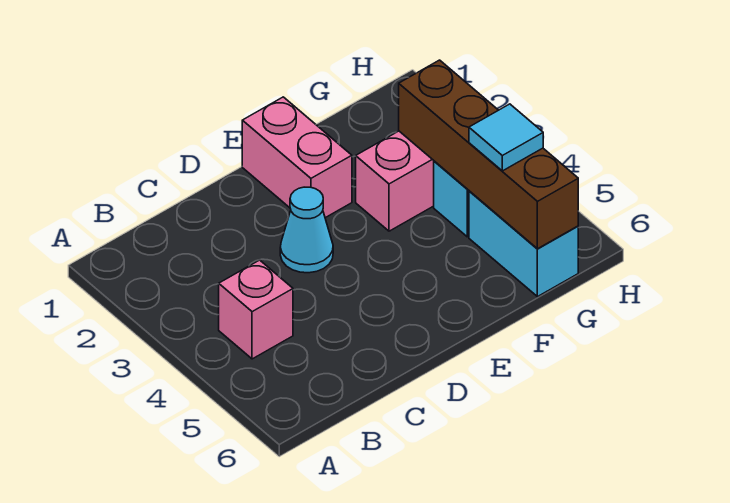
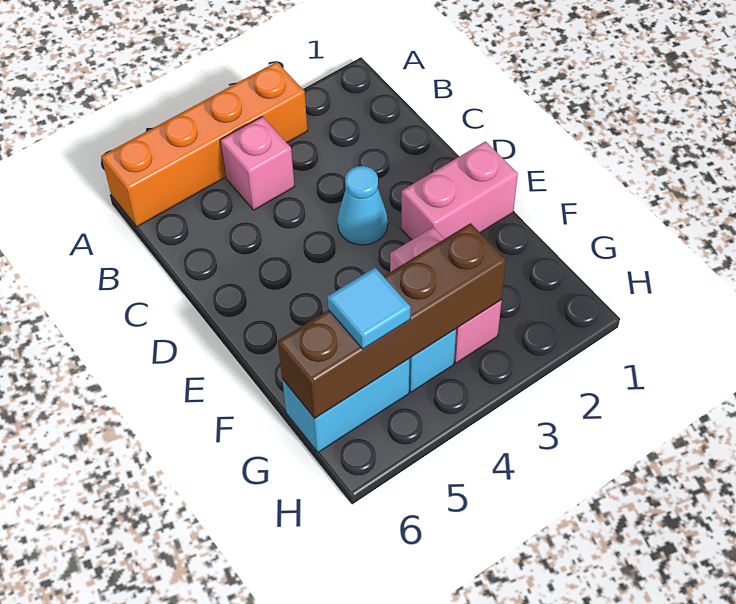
none -> orange brick A3:A6 level 1

